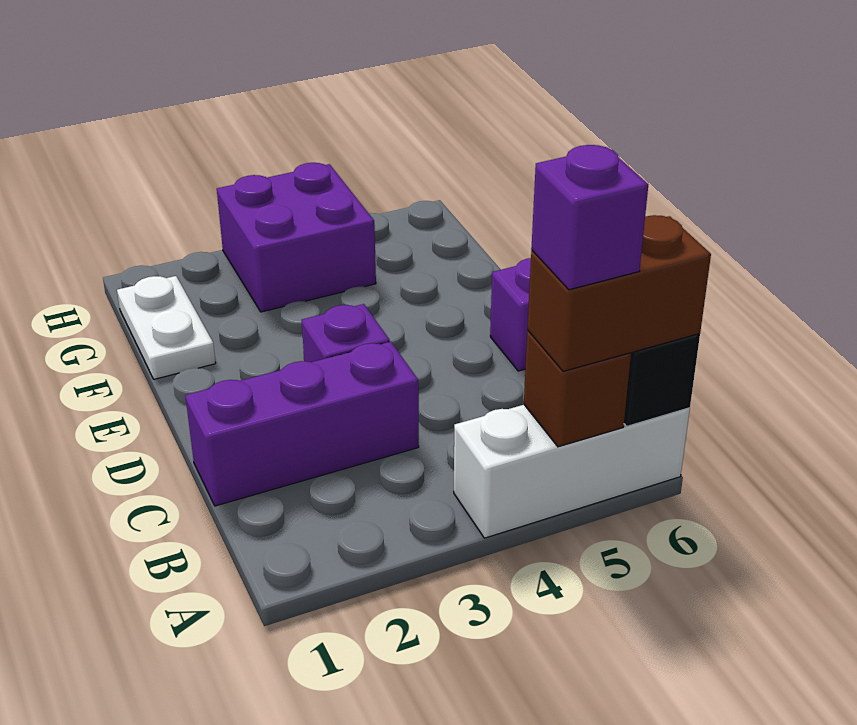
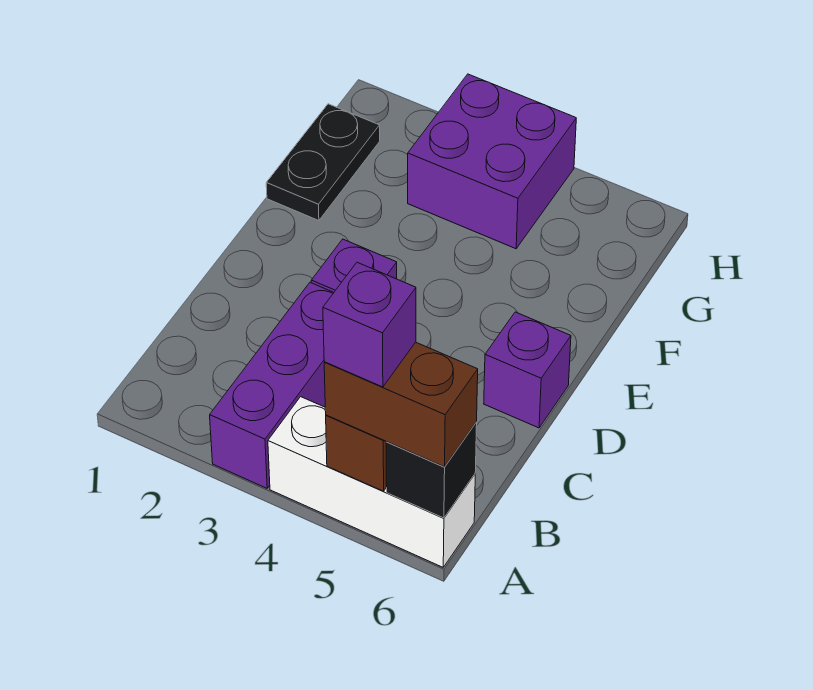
purple brick C1:C3 level 1 -> purple brick A3:C3 level 1
white plate F1:G1 level 1 -> black plate F1:G1 level 1

